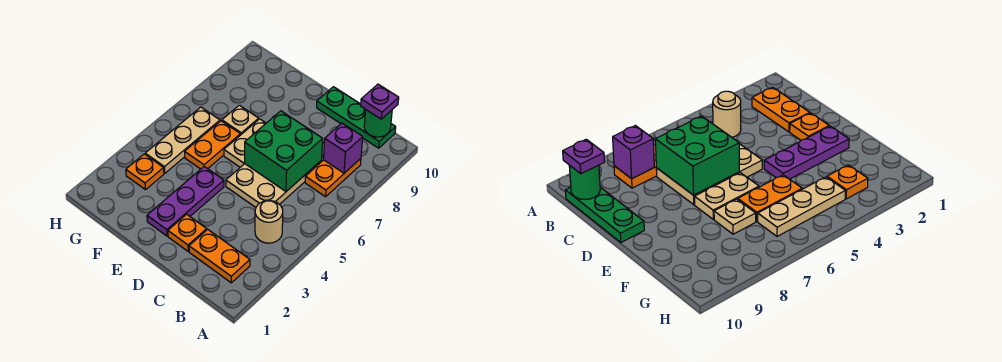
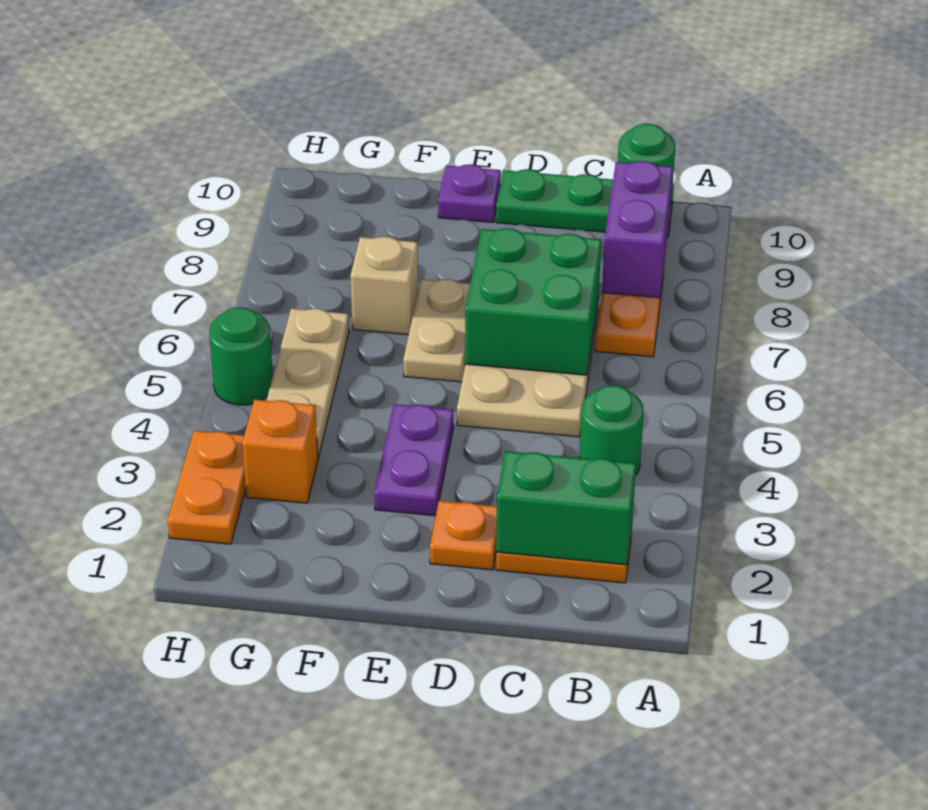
none -> green brick B2:C2 level 2
tan round brick B4 level 1 -> green round brick B4 level 1
purple brick B8 level 2 -> purple brick B8:B9 level 2
purple plate B10 level 3 -> purple plate E10 level 1
purple plate E2:E4 level 1 -> purple plate E3:E4 level 1
orange plate F5:F6 level 1 -> orange plate H2:H3 level 1
tan plate F7 level 1 -> tan brick F7 level 1
orange plate G3 level 1 -> orange brick G3 level 1
none -> green round brick H5 level 1

